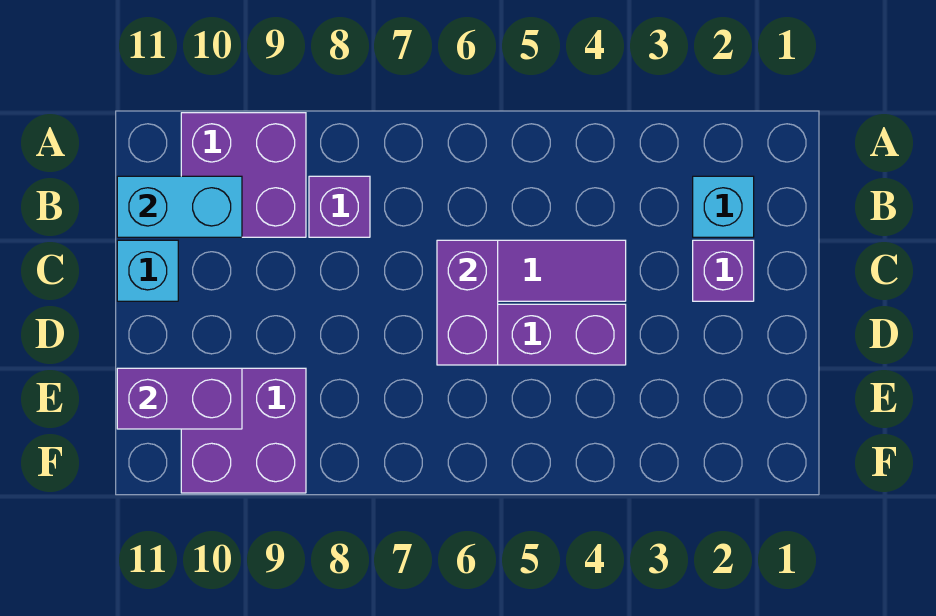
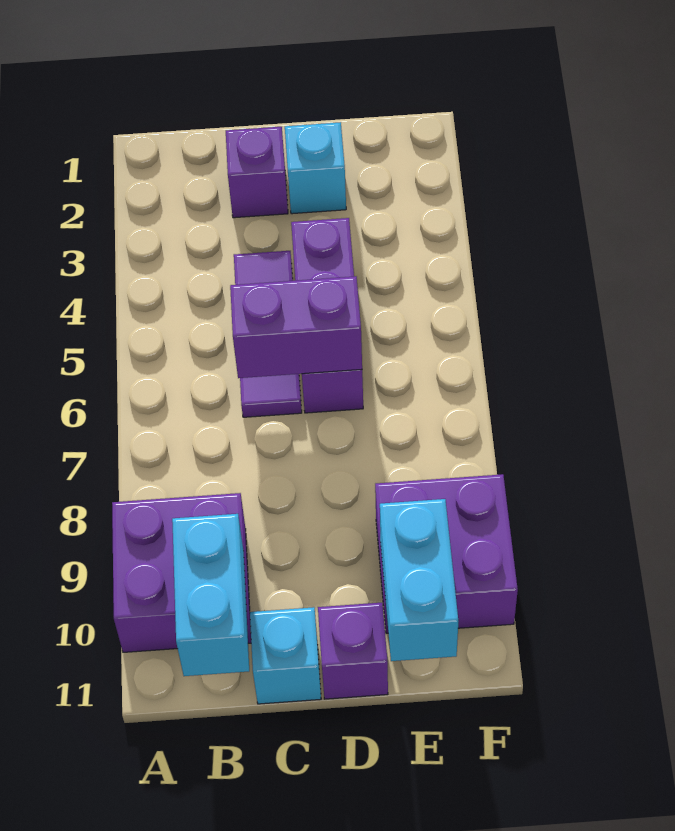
cyan brick B2 level 1 -> cyan brick D2 level 1
purple brick B8 level 1 -> purple brick D11 level 1
purple brick E10:E11 level 2 -> cyan brick E10:E11 level 2

